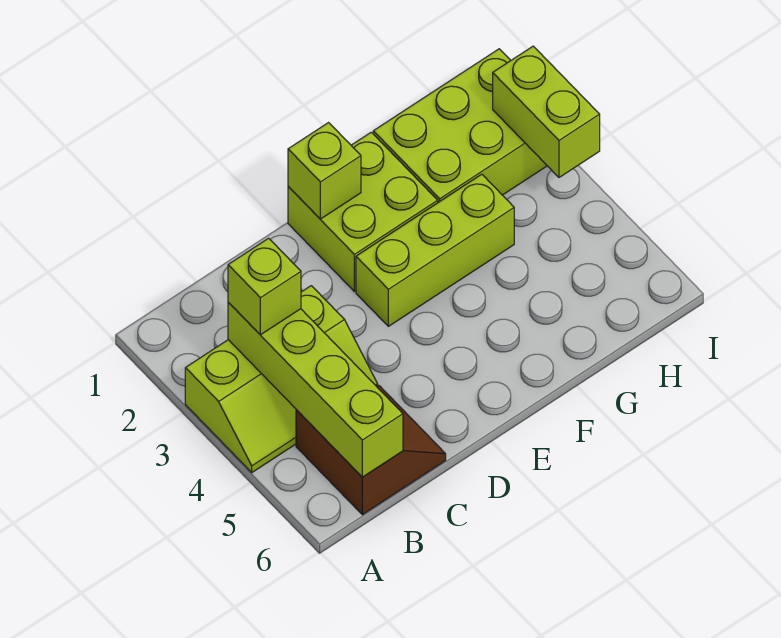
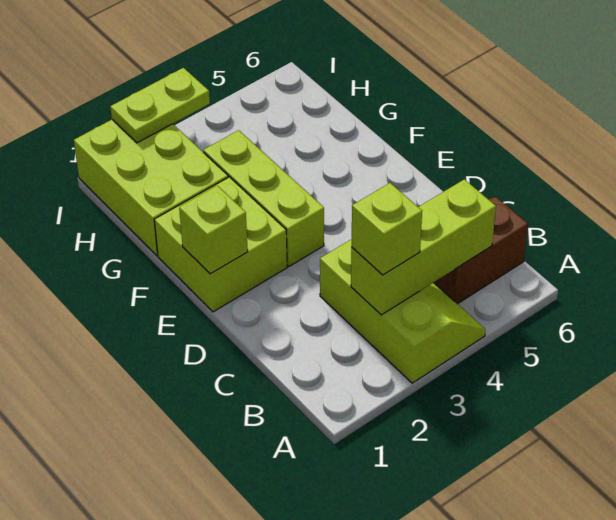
lime brick B3:B6 level 2 -> lime brick B3:B5 level 2
lime brick I2:I3 level 2 -> lime plate I2:I3 level 2

